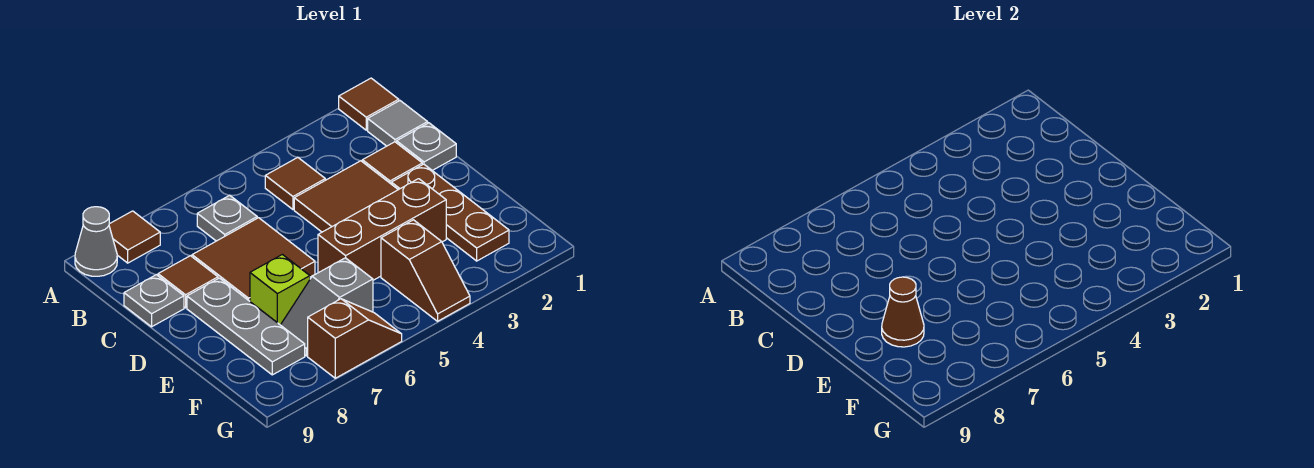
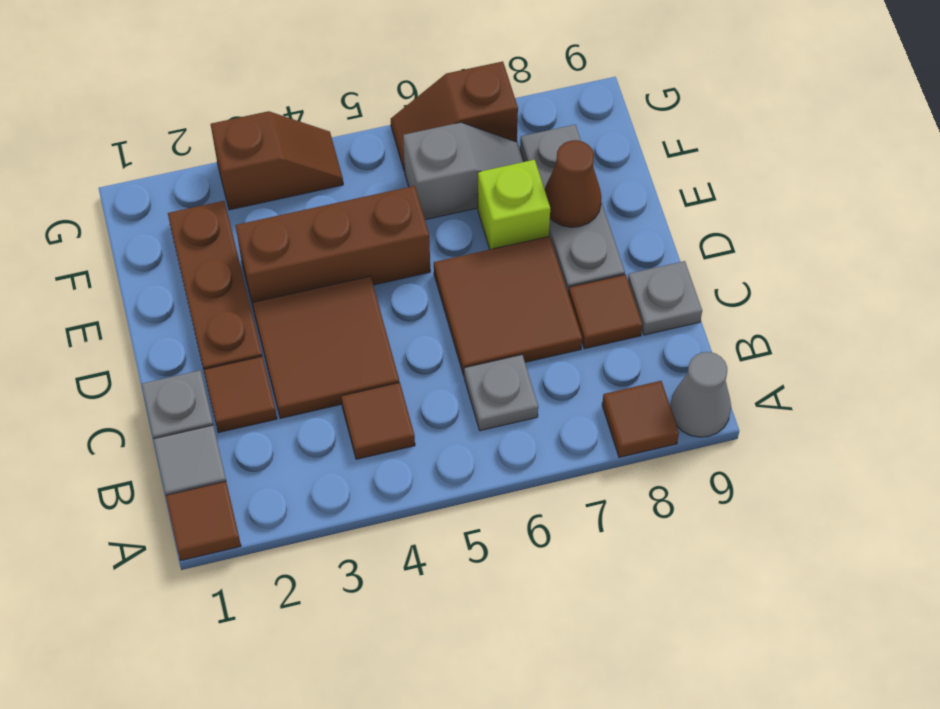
brown slope F4:G4 level 1 top F -> brown slope G3:G4 level 1 top 3

